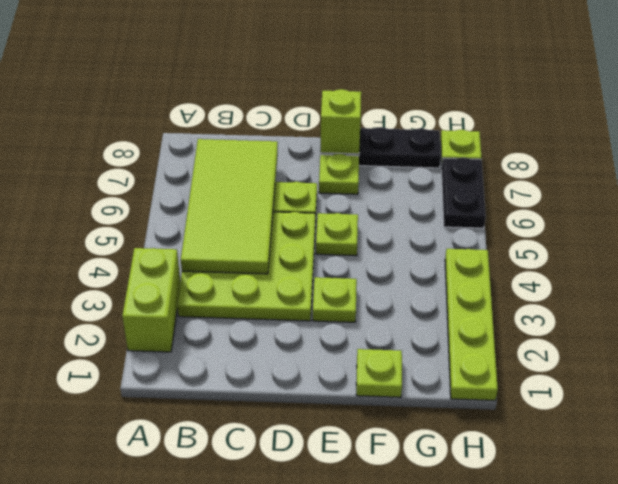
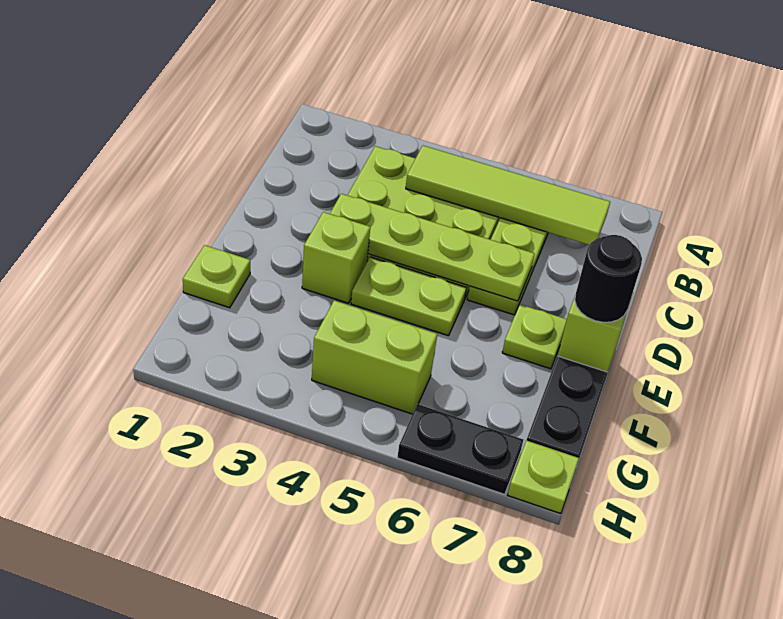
lime brick A2:A3 level 1 -> lime brick G4:G5 level 1
lime tile B4:C7 level 2 -> lime tile B4:B7 level 2
lime plate E3 level 1 -> lime brick E3 level 1
lime plate E5 level 1 -> lime plate E4:E5 level 1
none -> black round brick E8 level 3
lime plate H1:H4 level 1 -> lime plate D3:D6 level 2

